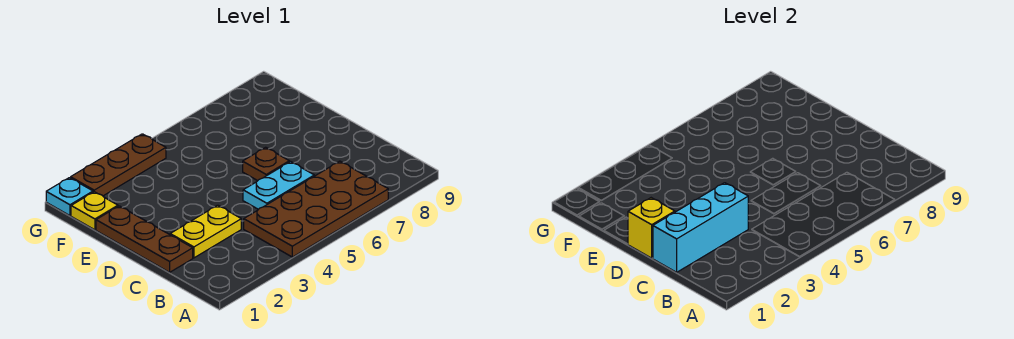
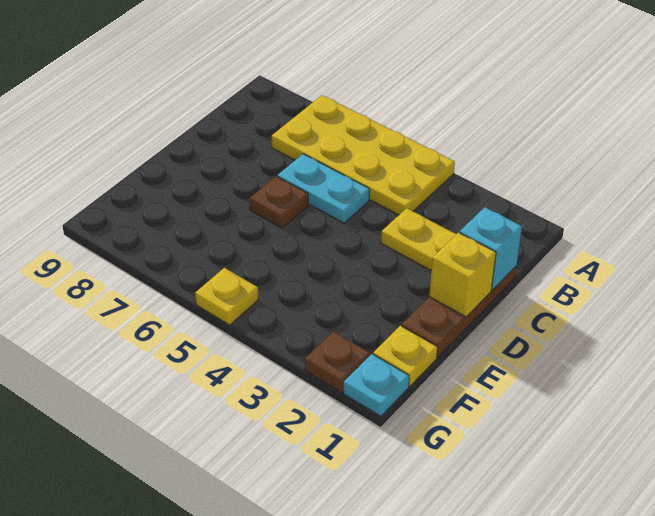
brown plate A4:B7 level 1 -> yellow plate A4:B7 level 1
cyan brick C1:C3 level 2 -> cyan brick C1 level 2
brown plate G2:G4 level 1 -> brown plate G2 level 1
none -> yellow plate G5 level 1

